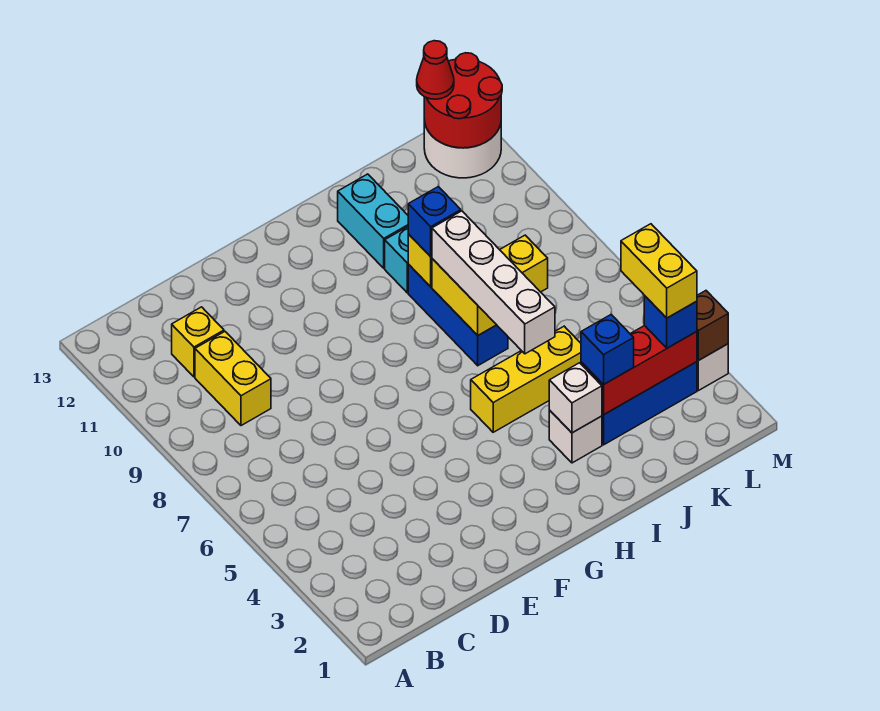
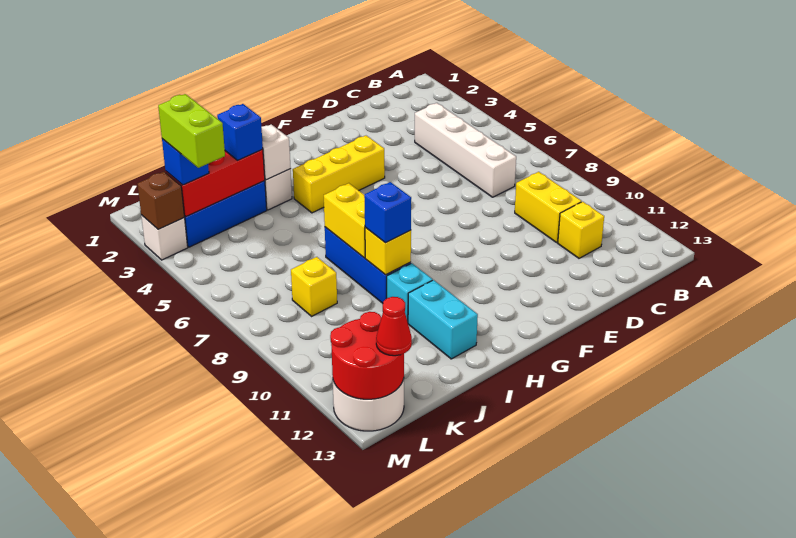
yellow brick H5:J5 level 1 -> yellow brick F4:H4 level 1
white brick I5:I8 level 3 -> white brick C4:C7 level 1
yellow brick L3:L4 level 4 -> lime brick L3:L4 level 4

